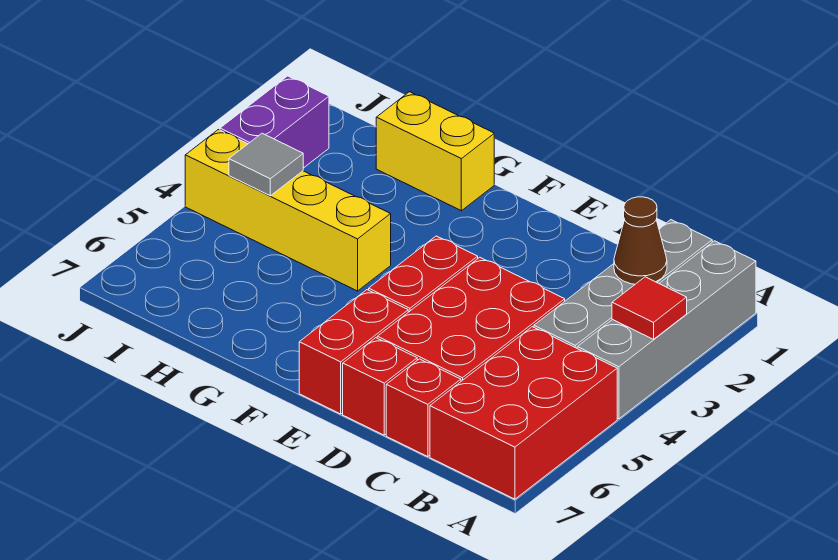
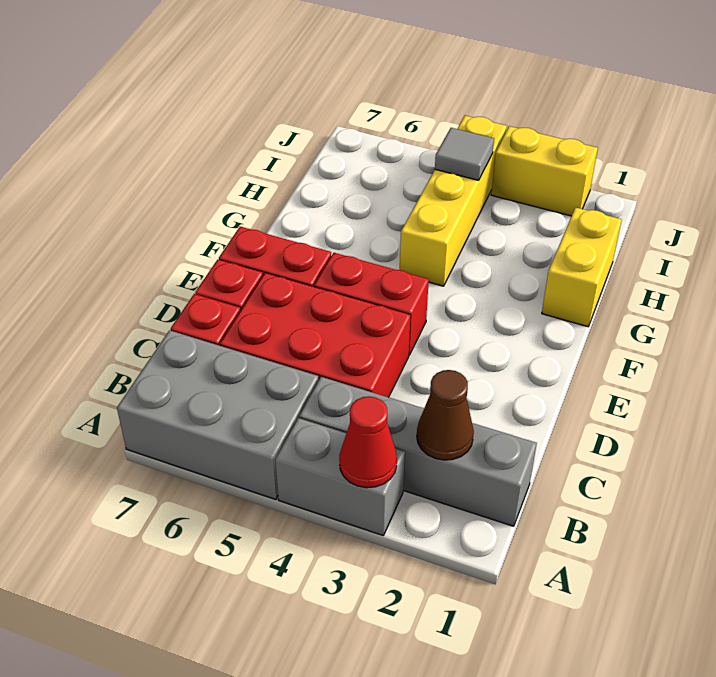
grey brick A1:A4 level 1 -> grey brick A3:A4 level 1
red tile A3 level 2 -> red cone A3 level 2
red brick A5:B7 level 1 -> grey brick A5:B7 level 1
purple brick J2:J3 level 1 -> yellow brick J2:J3 level 1

